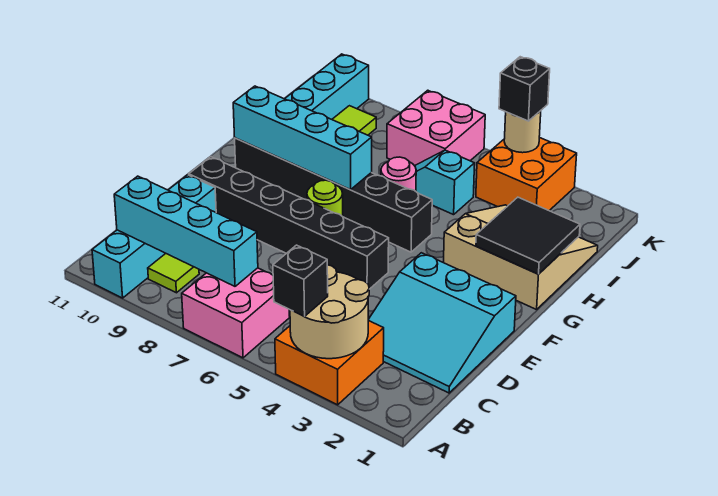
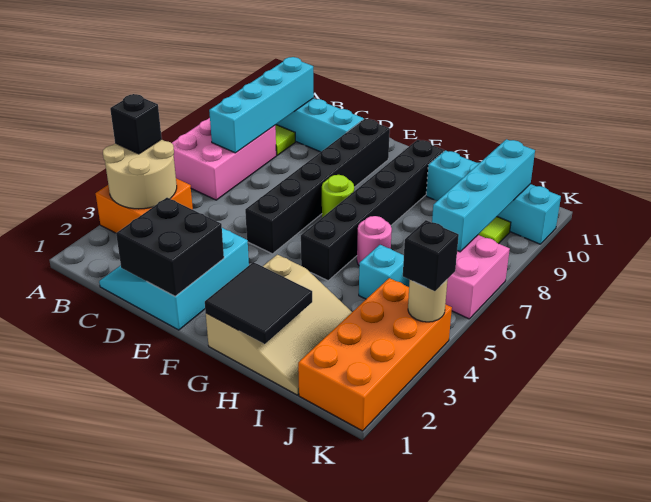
pink brick A6:B7 level 1 -> pink brick A6:B8 level 1
none -> black brick D1:E2 level 2
cyan brick G7:G10 level 2 -> cyan brick J7:J10 level 2
orange brick J3:K4 level 1 -> orange brick J1:K4 level 1

